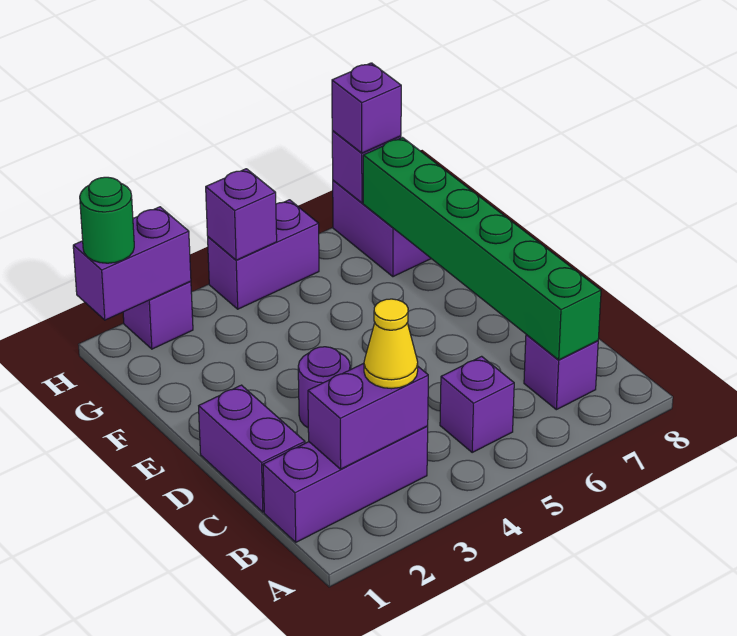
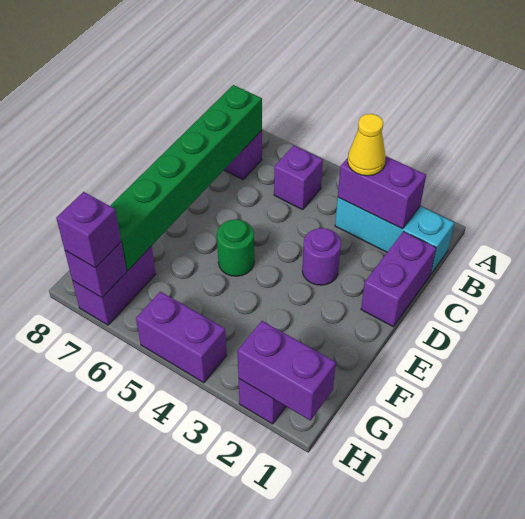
purple brick B1:B3 level 1 -> cyan brick B1:B3 level 1
green round brick H1 level 3 -> green round brick E5 level 1
purple brick H4 level 2 -> none

